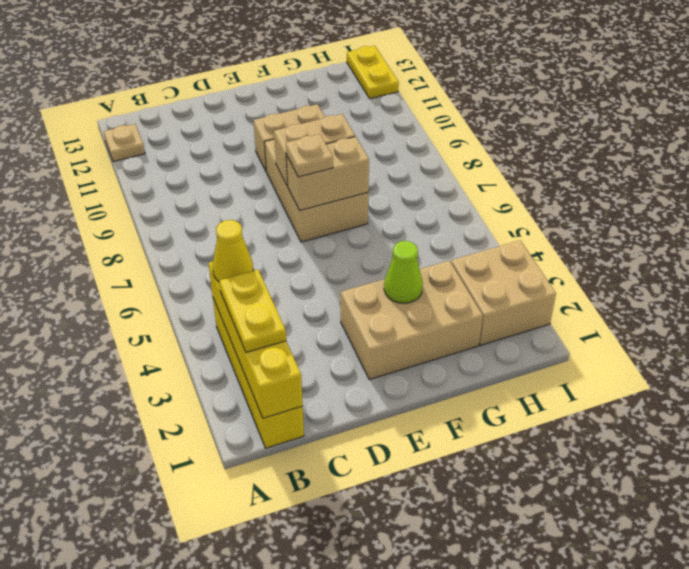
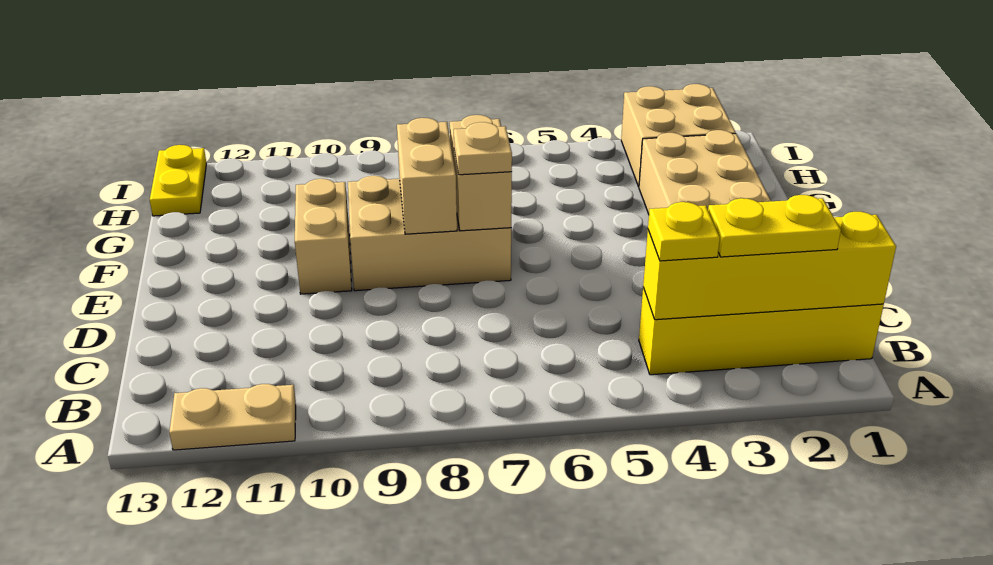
tan plate A12 level 1 -> tan plate A11:A12 level 1
yellow cone B4 level 3 -> yellow plate B4 level 3
lime cone F3 level 2 -> none
yellow plate I12:I13 level 1 -> yellow plate H13:I13 level 1

